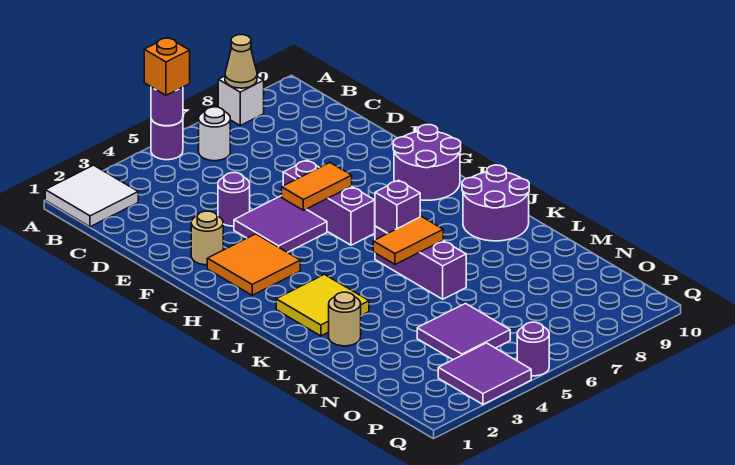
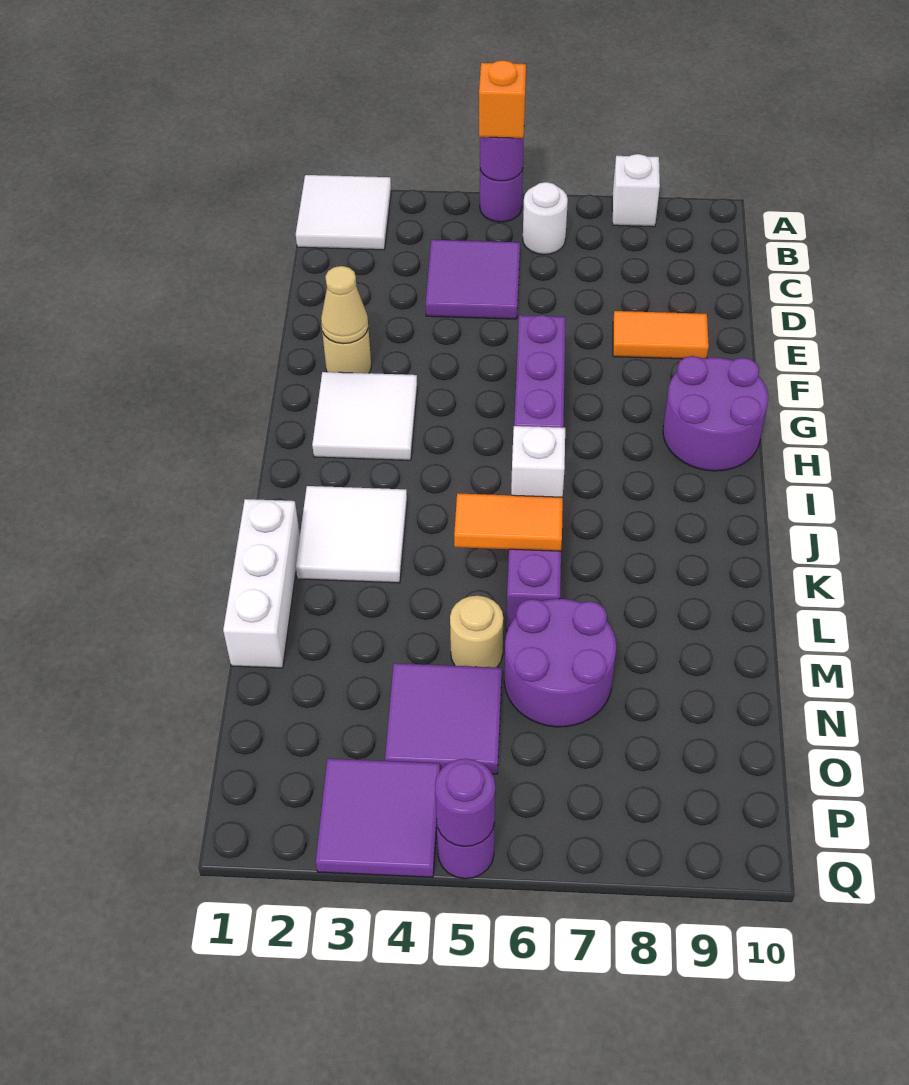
tan cone A8 level 2 -> tan cone F2 level 2
purple round brick E4 level 1 -> purple round brick Q5 level 2
purple tile F4:G5 level 1 -> purple tile C4:D5 level 1
orange tile G2:H3 level 1 -> white tile G2:H3 level 1
orange tile G5:G6 level 2 -> orange tile E8:E9 level 1
yellow tile J2:K3 level 1 -> white tile J2:K3 level 1
purple brick J6 level 2 -> white brick J6 level 2
purple round brick J9:K10 level 1 -> purple round brick M6:N7 level 1
none -> white brick K1:M1 level 1
tan round brick L2 level 1 -> tan round brick M5 level 1

